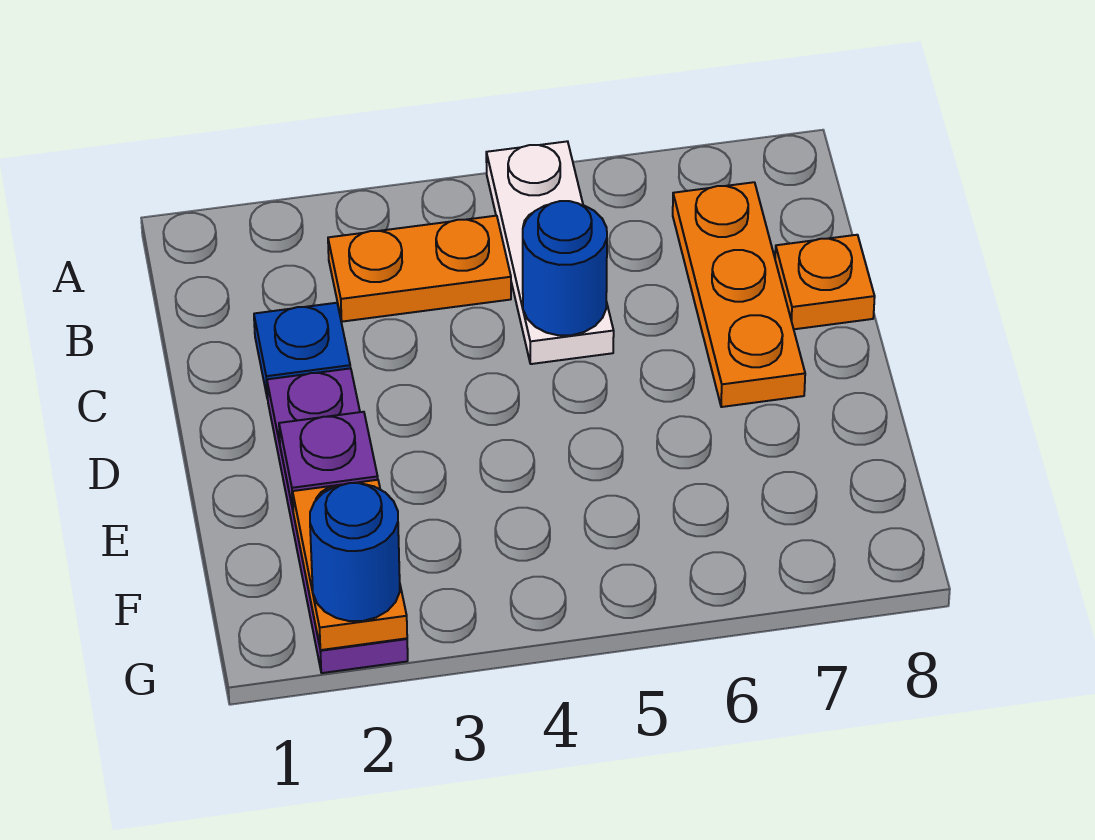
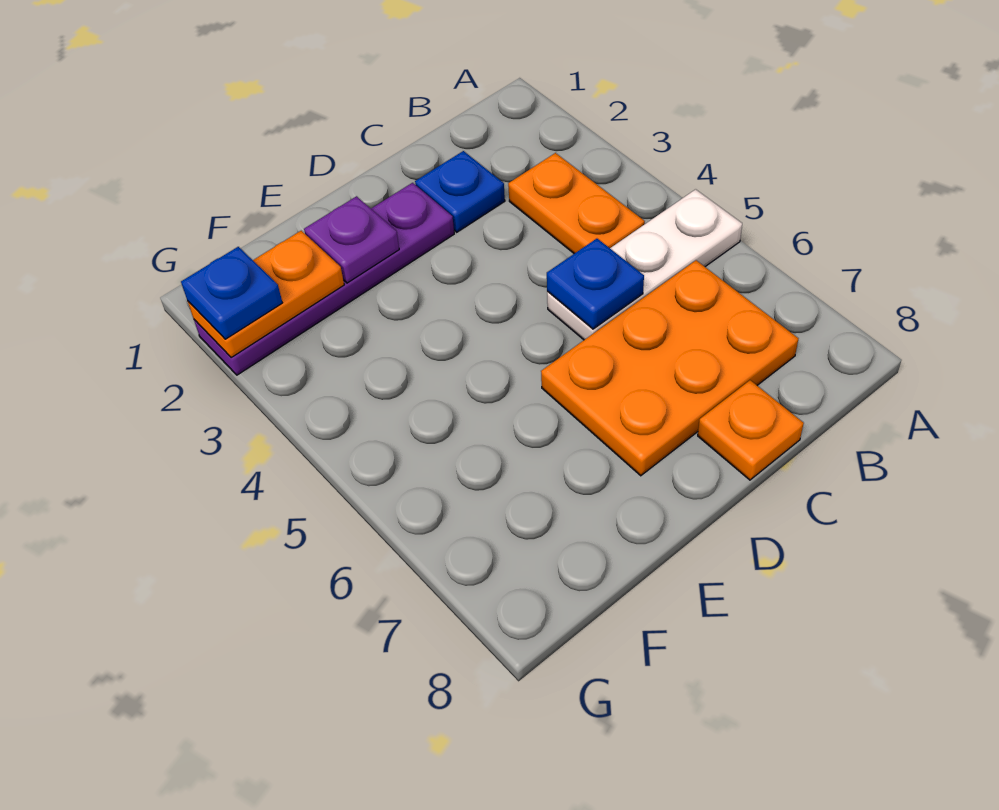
orange plate B7:D7 level 1 -> orange plate B6:D7 level 1
blue round brick C5 level 2 -> blue plate C5 level 2
blue round brick G2 level 3 -> blue plate G2 level 3

